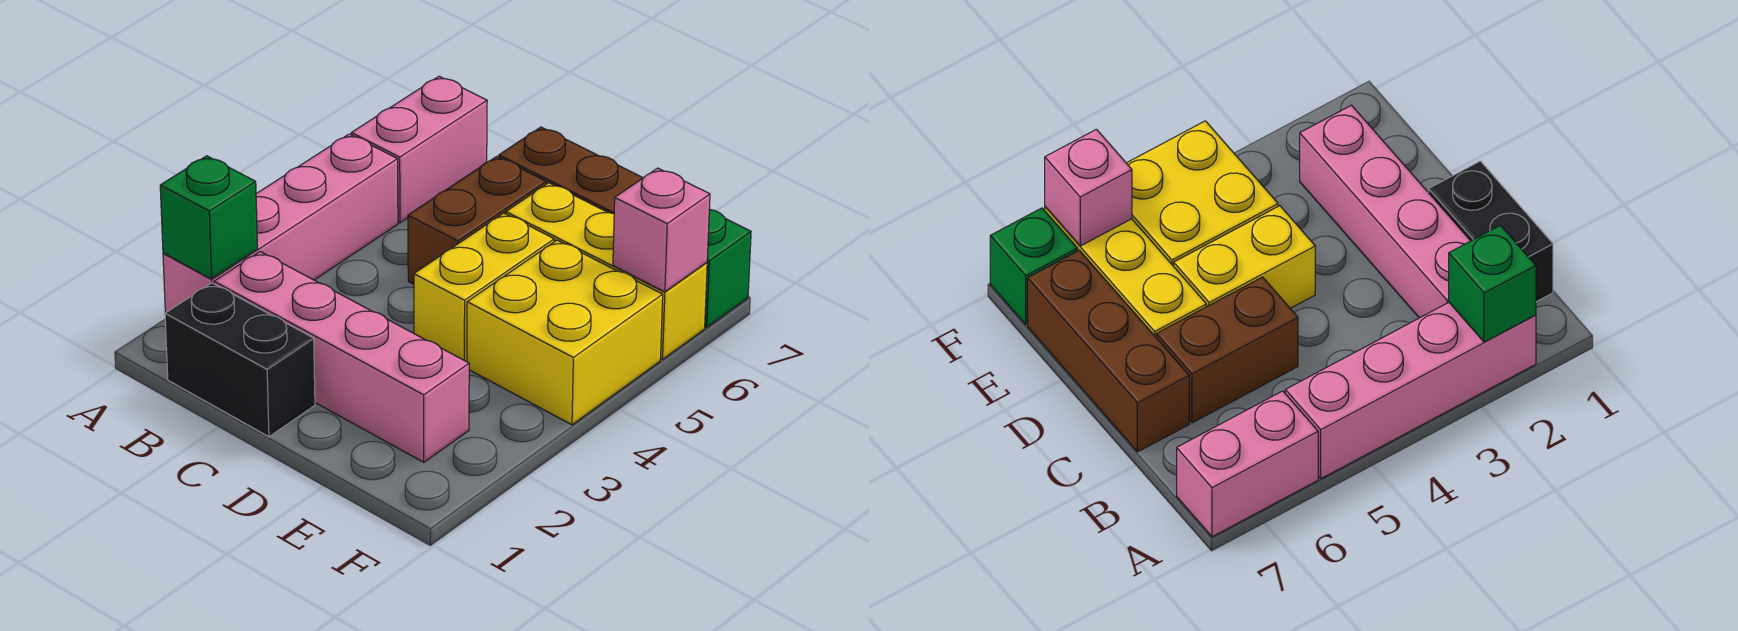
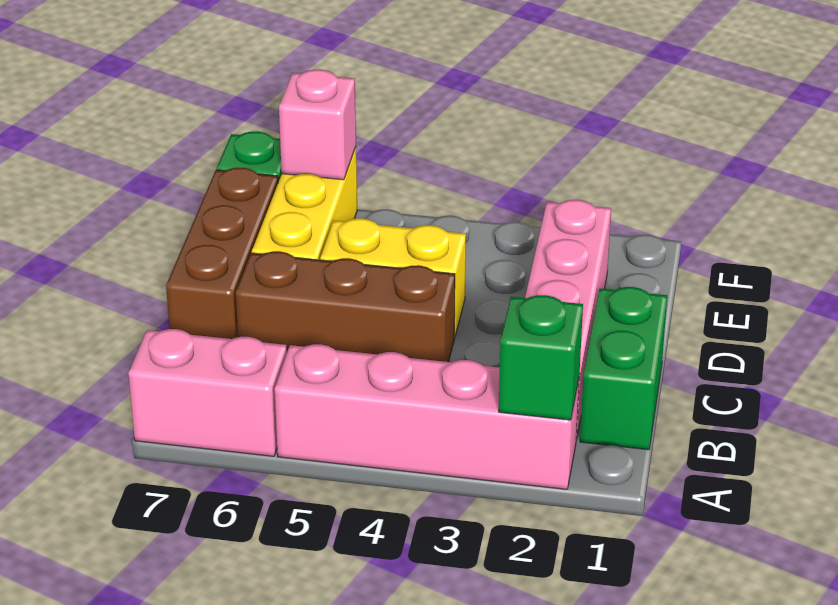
black brick B1:C1 level 1 -> green brick B1:C1 level 1
brown brick C5:C6 level 1 -> brown brick C4:C6 level 1
yellow brick E4:F5 level 1 -> none

